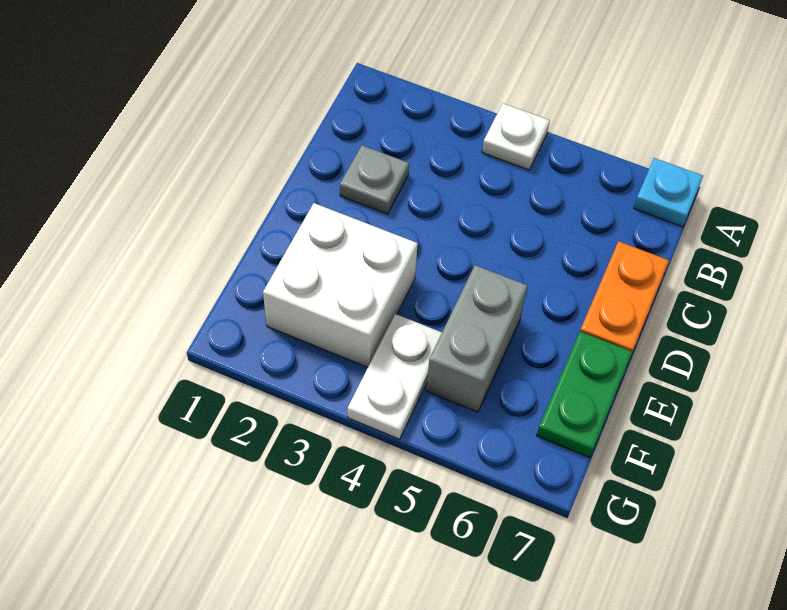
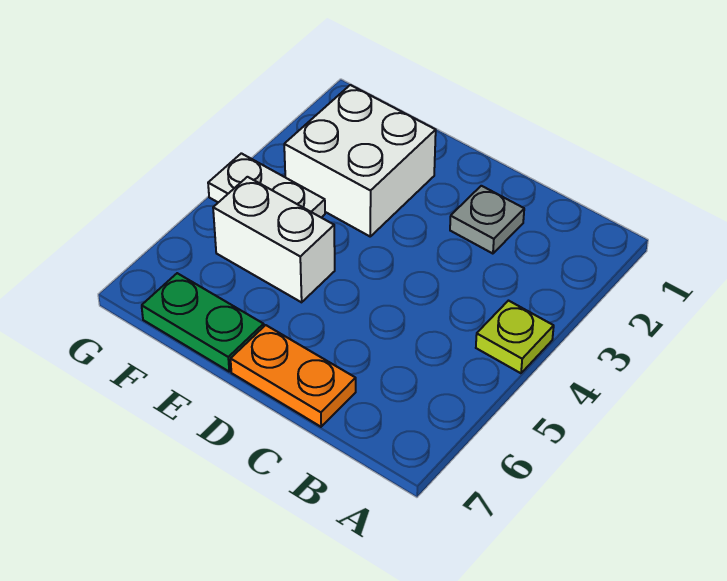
white plate A4 level 1 -> lime plate A4 level 1
cyan plate A7 level 1 -> none
grey brick E5:F5 level 1 -> white brick E5:F5 level 1

